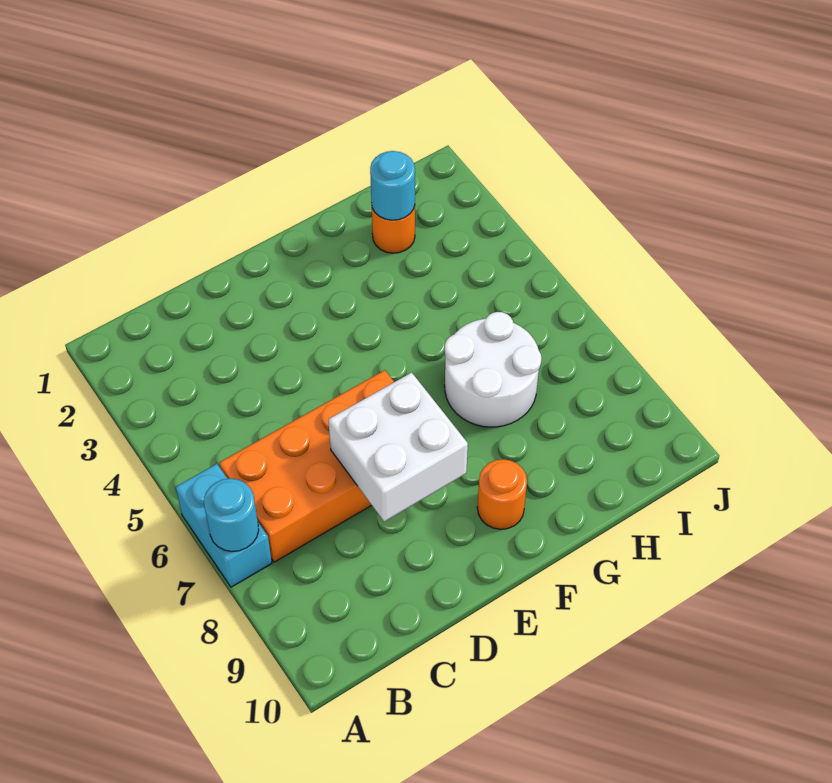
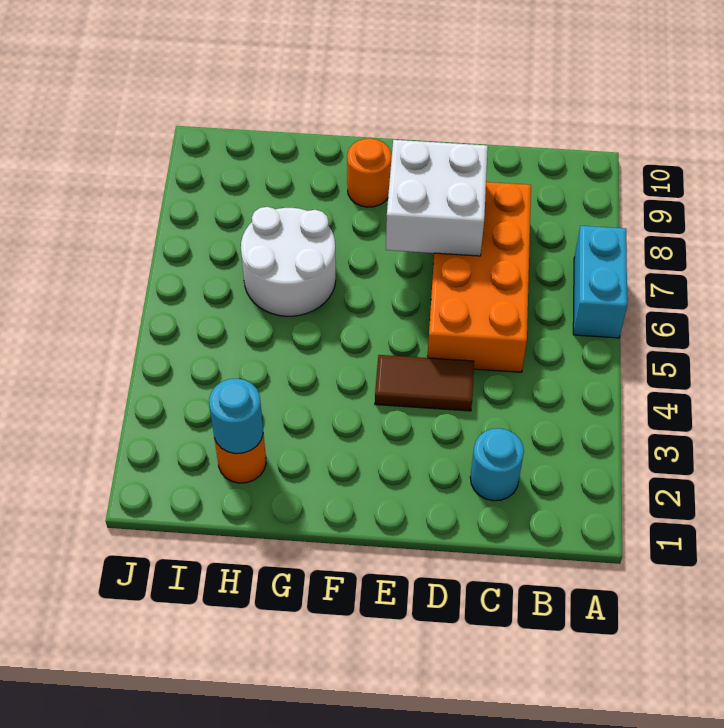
cyan round brick A7 level 2 -> cyan round brick C2 level 1
orange brick B6:E7 level 1 -> orange brick C5:D8 level 1
none -> brown tile D4:E4 level 1

